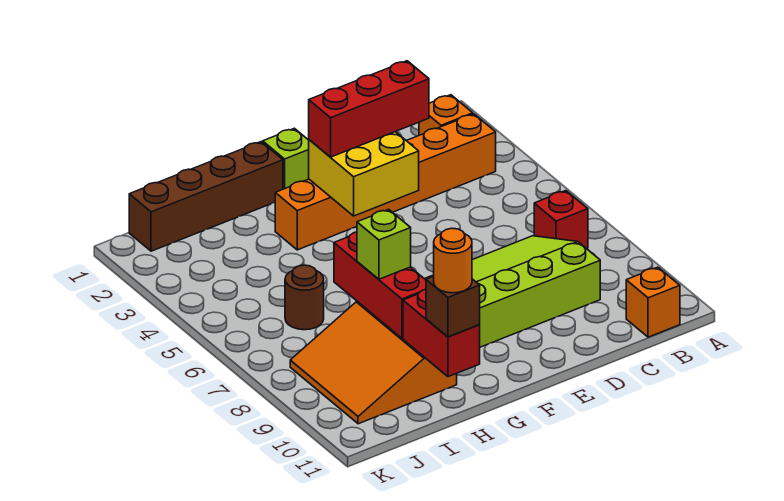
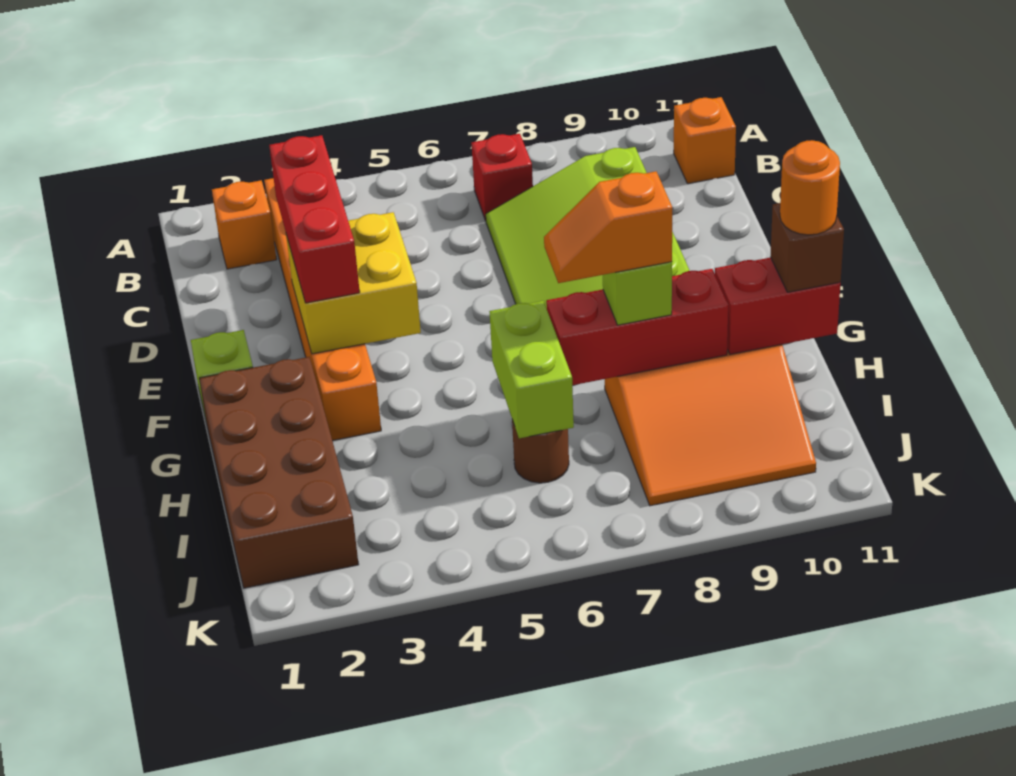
brown brick G1:J1 level 1 -> brown brick G1:J2 level 1
none -> lime brick H6:I6 level 2
none -> orange slope H7:H8 level 4 top 8

